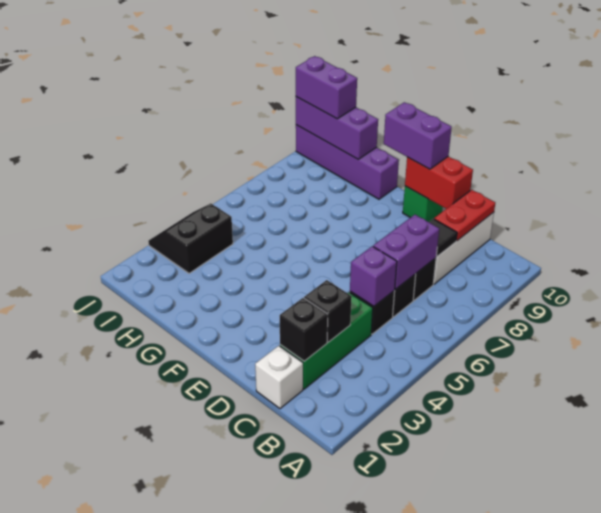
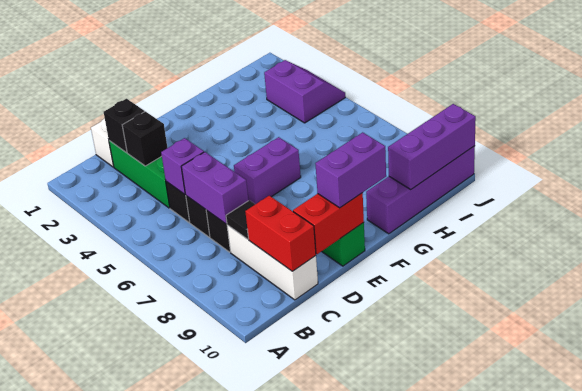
red plate C9:C10 level 2 -> red brick C9:C10 level 2
black slope I3:J4 level 1 top I -> purple slope I3:J4 level 1 top I
purple brick I10:J10 level 3 -> purple brick E6:F6 level 1

